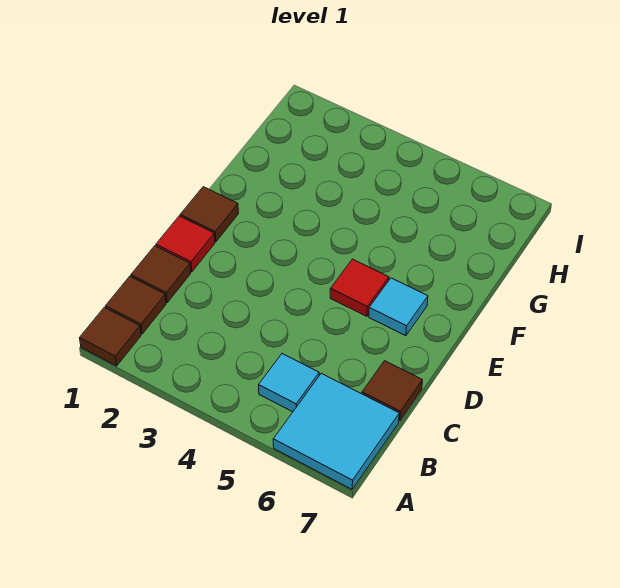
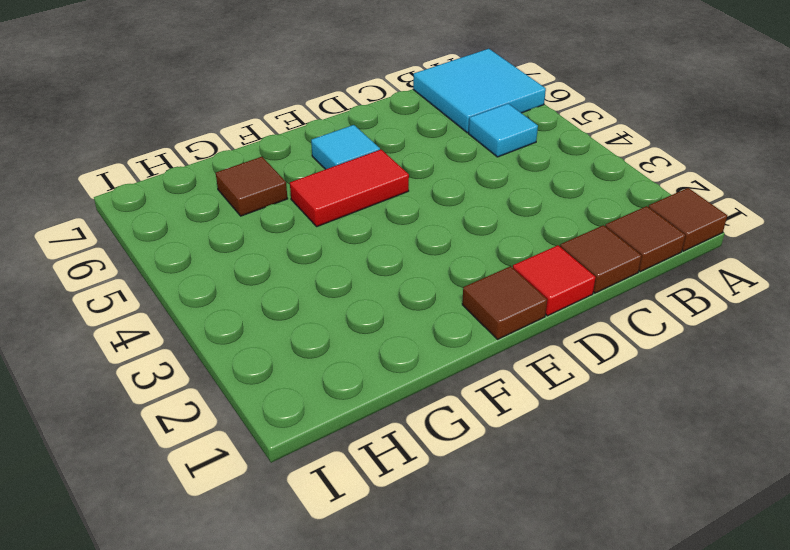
brown tile C7 level 1 -> brown tile G6 level 1
red tile E5 level 1 -> red tile E5:F5 level 1

